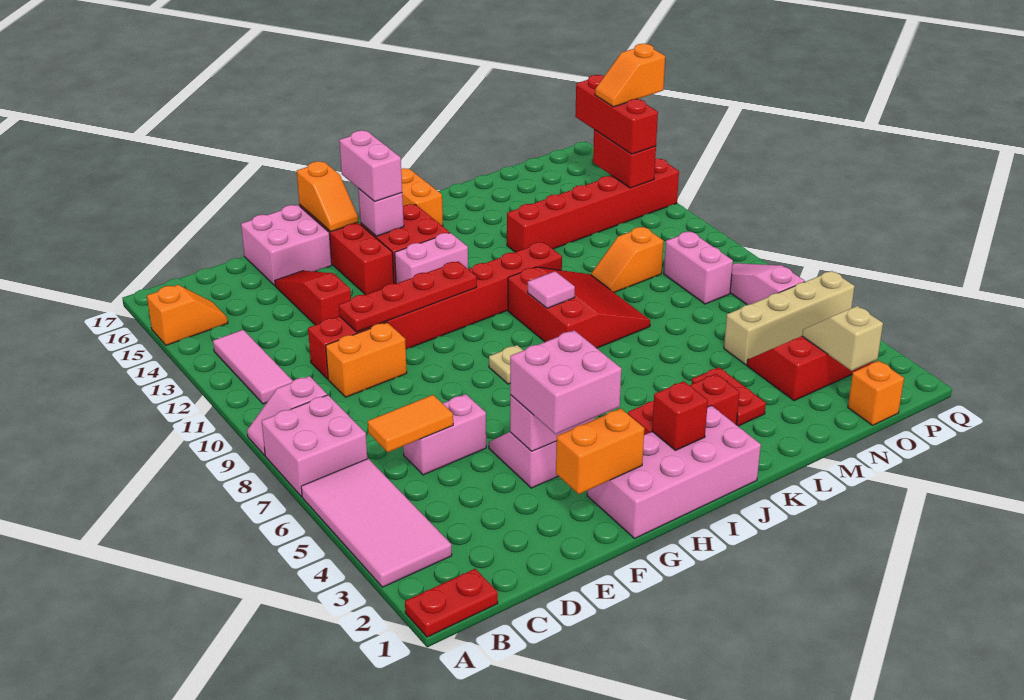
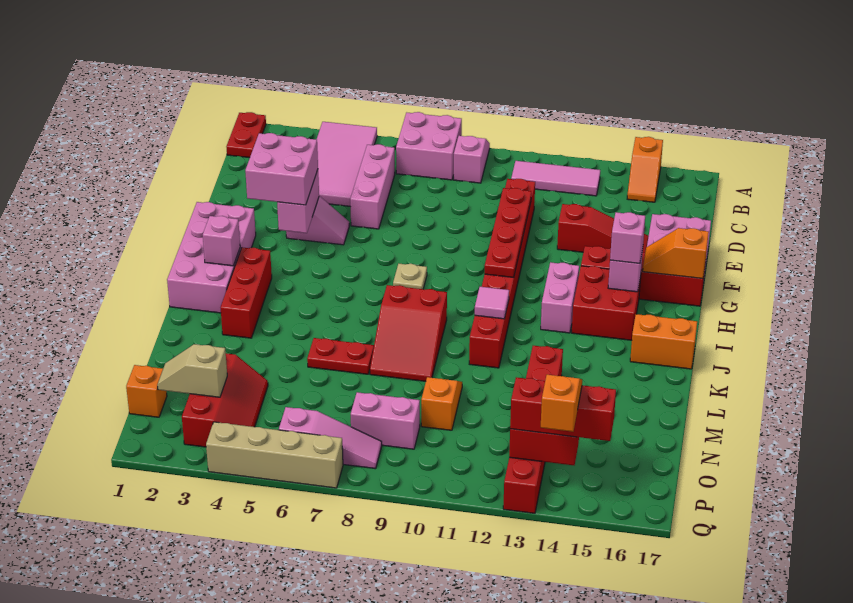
pink tile A3:B6 level 1 -> pink tile A4:D5 level 1
orange tile C6:D6 level 2 -> none
pink brick D6:E6 level 1 -> pink brick C6:E6 level 1
orange brick D10:E10 level 1 -> none
orange brick F2:G2 level 2 -> none
pink brick H15:H16 level 3 -> pink brick H15 level 3
red brick I2 level 2 -> pink brick I2 level 2
red slope J8:L10 level 1 top J -> red slope J8:L9 level 1 top J
pink tile J9 level 2 -> pink tile J11 level 2
red plate L3:L4 level 1 -> red plate L6:L7 level 1
tan brick N5:Q5 level 1 -> tan brick Q4:Q7 level 1
tan slope O2:O3 level 2 top 2 -> tan slope O2:O3 level 2 top 3

